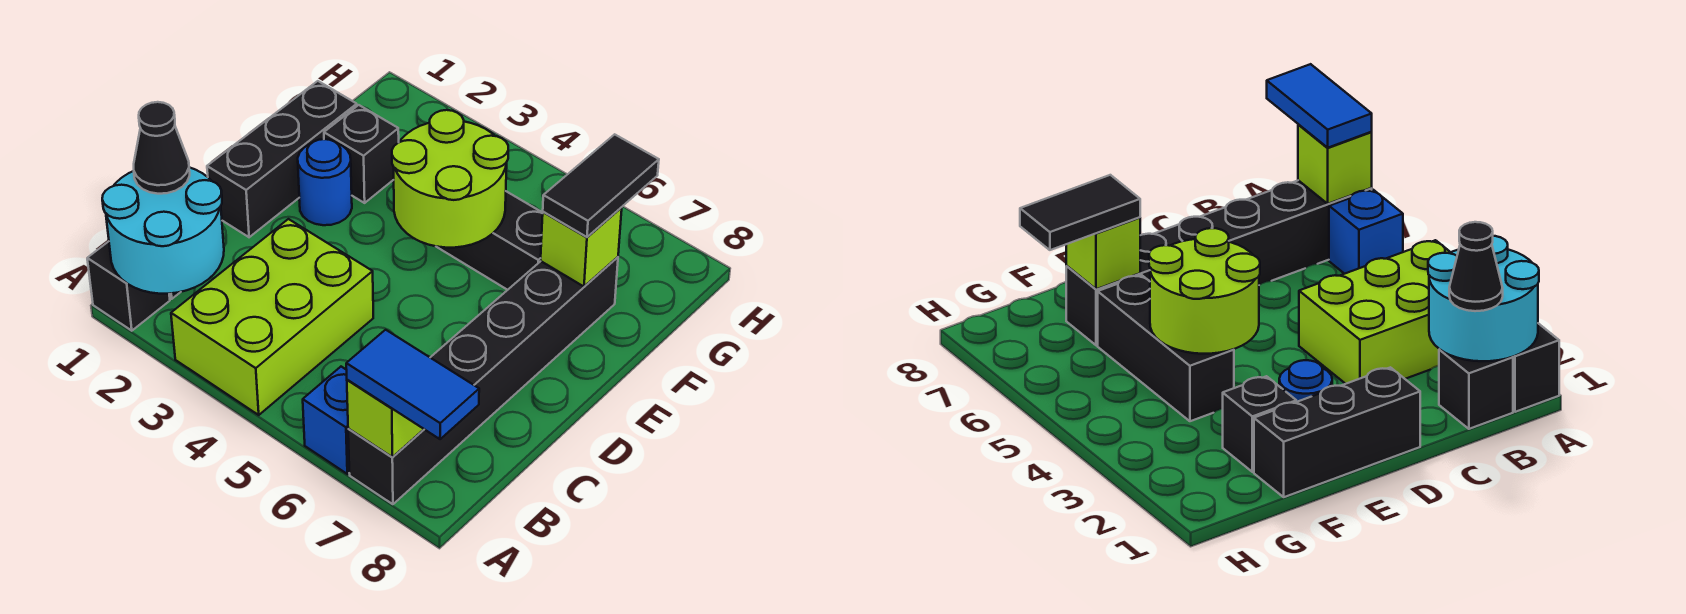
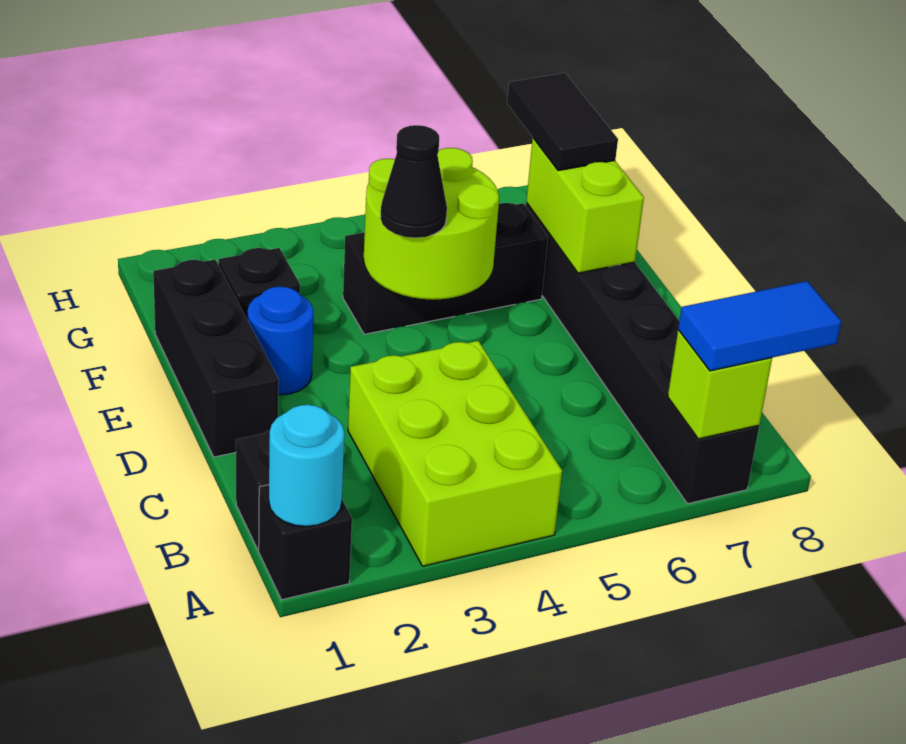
cyan round brick A1:B2 level 2 -> cyan round brick A1 level 2
blue brick A6 level 1 -> none
black cone B1 level 3 -> black cone E4 level 3
lime brick F7 level 2 -> lime brick E7:F7 level 2

